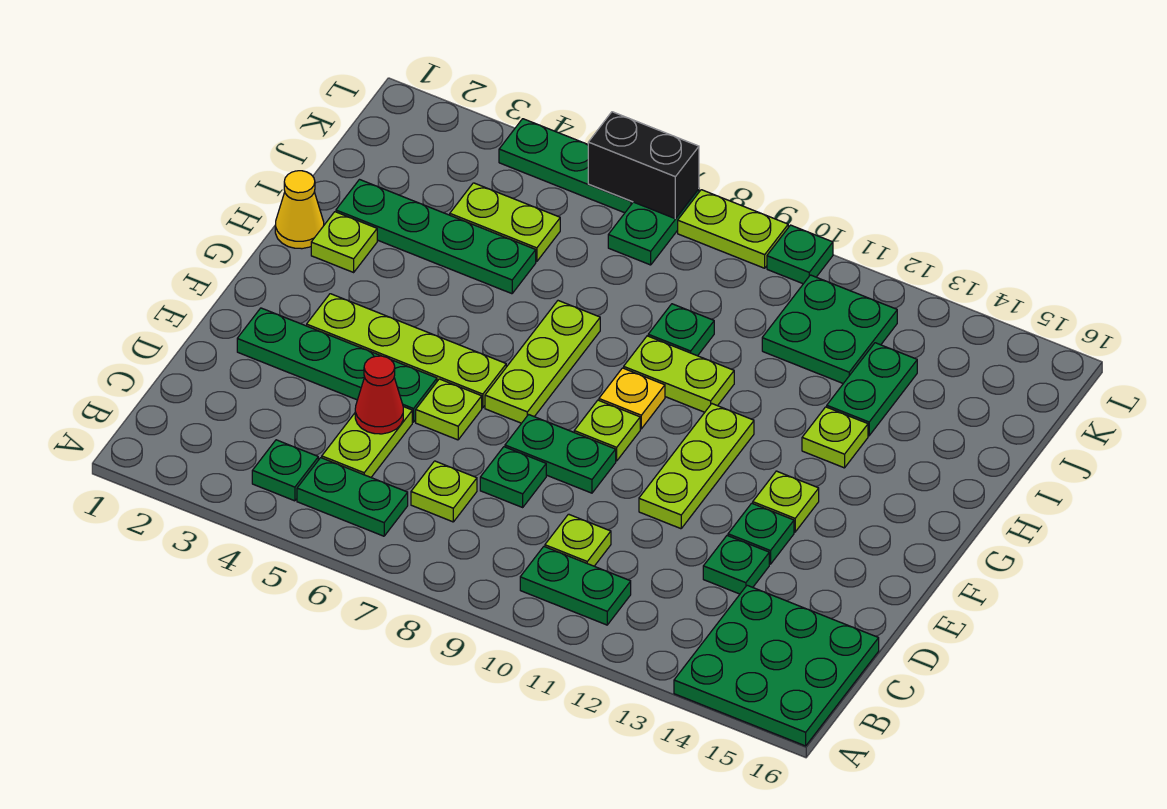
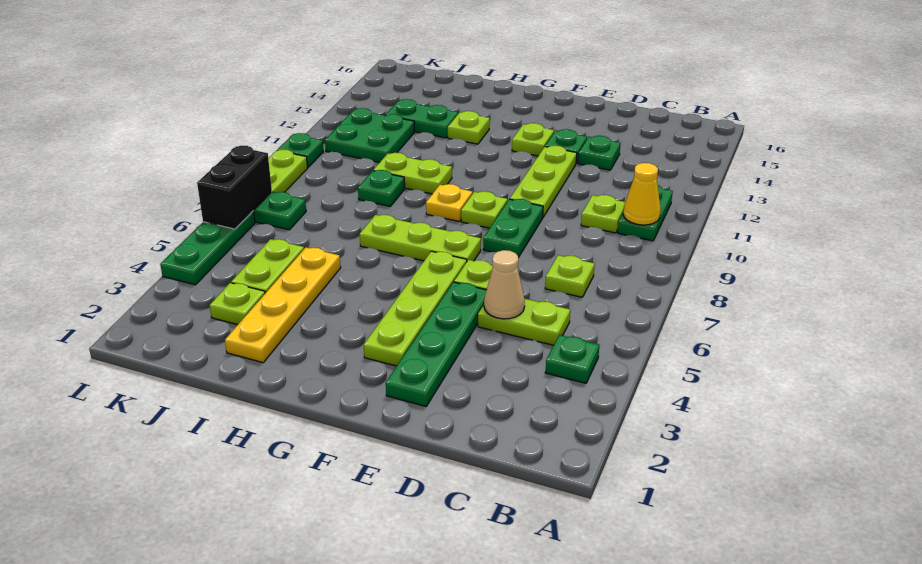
green plate A14:C16 level 1 -> none
green plate B5:B6 level 1 -> none
red cone D5 level 2 -> tan cone D5 level 2
green plate D8 level 1 -> none
lime plate E11:G11 level 1 -> lime plate E10:E12 level 1
yellow cone H1 level 1 -> yellow cone B10 level 2
lime plate H2 level 1 -> lime plate J3 level 1
lime plate H9:H10 level 1 -> lime plate H10:I10 level 1
green plate I2:I5 level 1 -> yellow plate I2:I5 level 1

